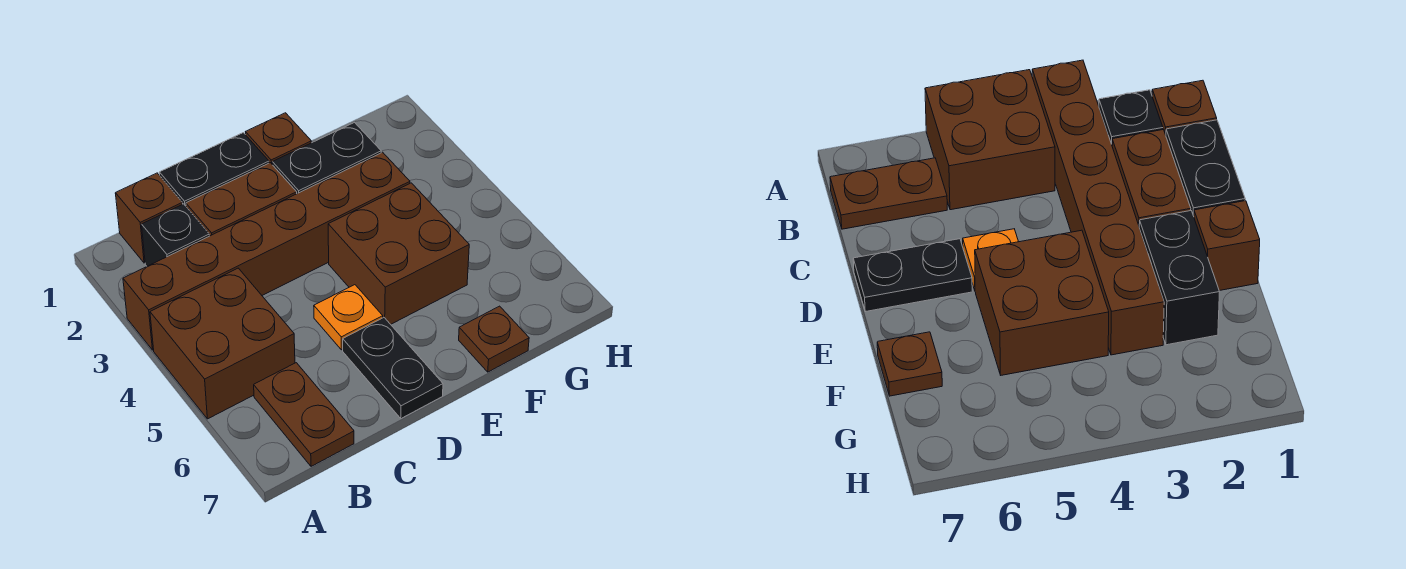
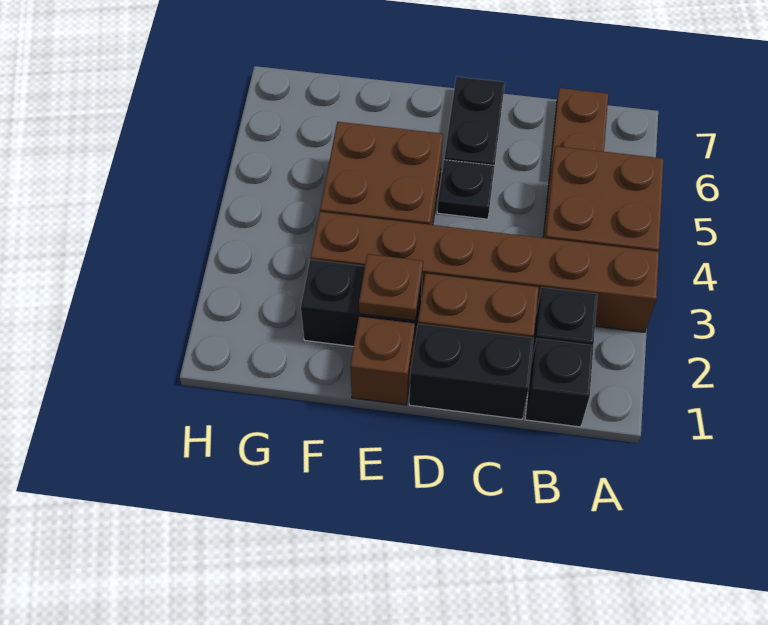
brown brick B1 level 1 -> black brick B1 level 1
orange plate D5 level 1 -> black plate D5 level 1
brown plate F7 level 1 -> brown plate E2 level 2

